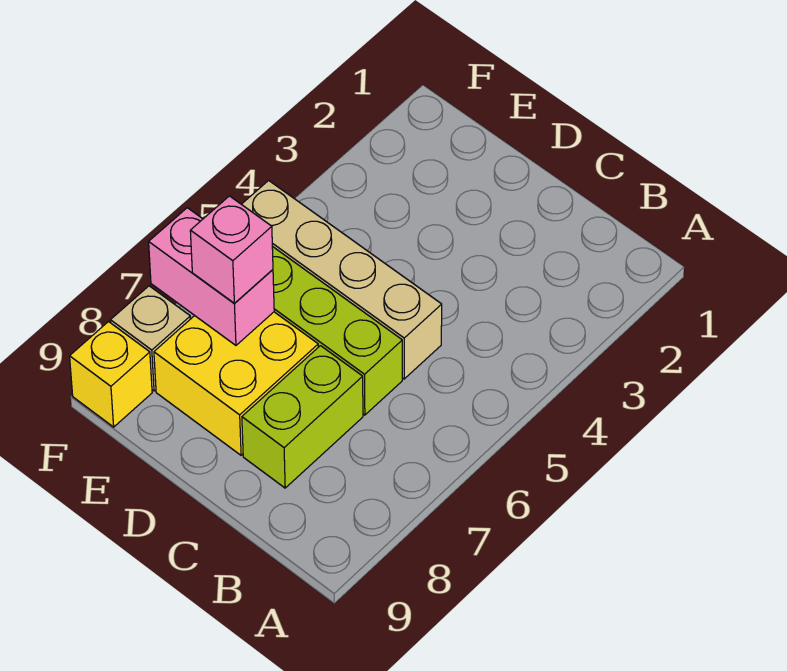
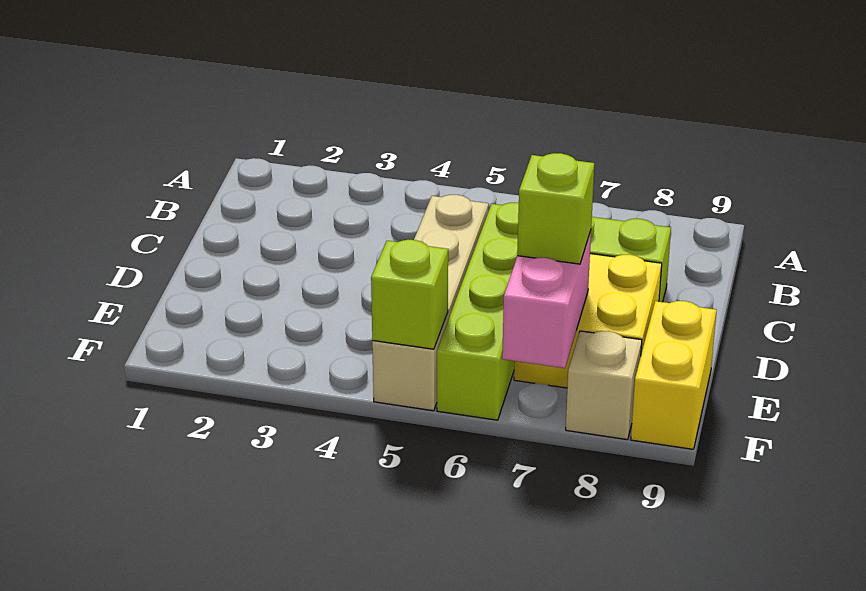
pink brick E7 level 3 -> lime brick E7 level 3
none -> lime brick F5 level 2
yellow brick F9 level 1 -> yellow brick E9:F9 level 1

